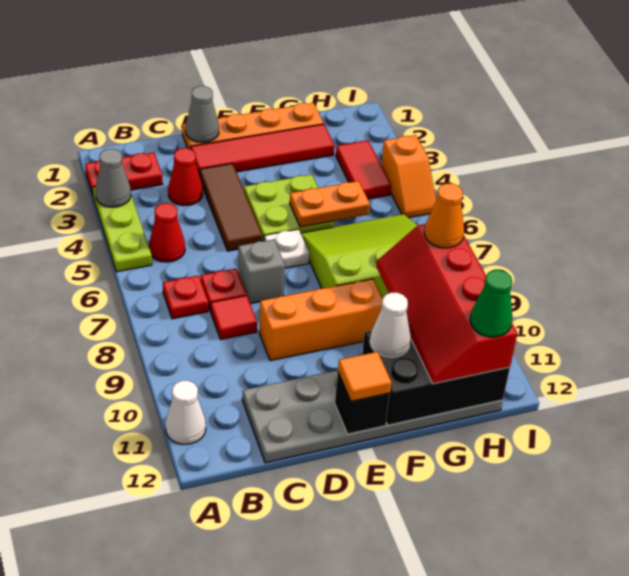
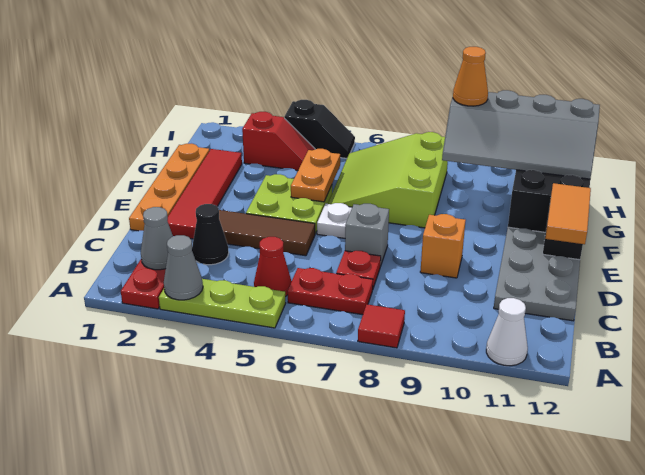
red plate B7 level 1 -> red plate B6:B7 level 1
red cone C3 level 1 -> black cone C3 level 1
red tile C8 level 1 -> red tile A8 level 1
grey cone D1 level 2 -> grey cone B2 level 2
orange brick D9:F9 level 1 -> orange brick D9 level 1
orange tile E12 level 3 -> orange tile D12:E12 level 3
white cone F11 level 3 -> none
red slope G9:H12 level 3 top H -> grey slope G9:H12 level 3 top H
red tile H3:H4 level 1 -> red slope H3:H4 level 1 top 3
green cone H12 level 4 -> none
orange slope I4:I5 level 1 top 4 -> black slope I4:I5 level 1 top 4

